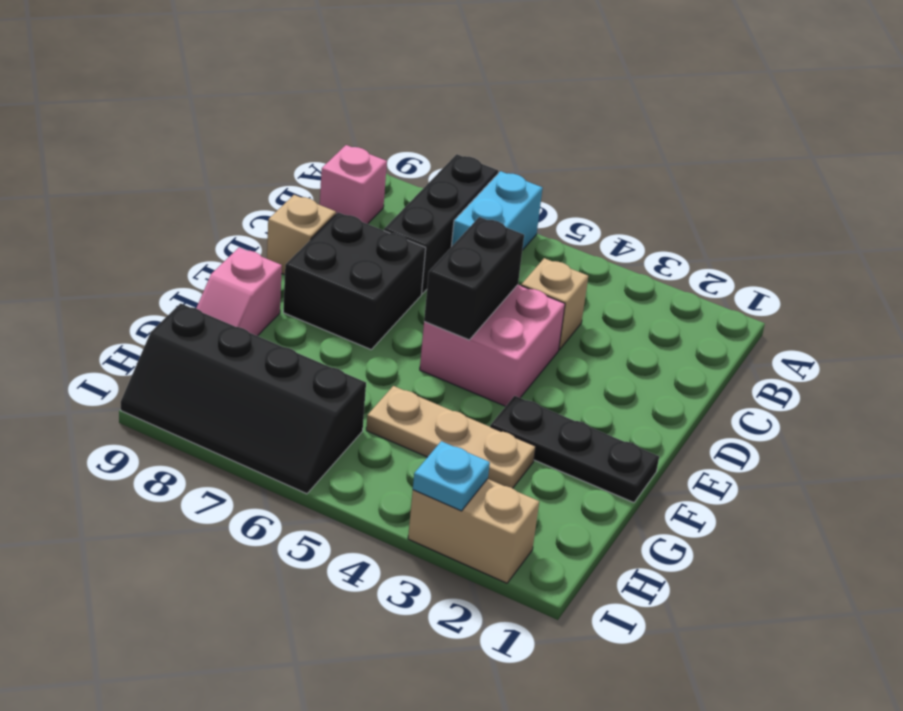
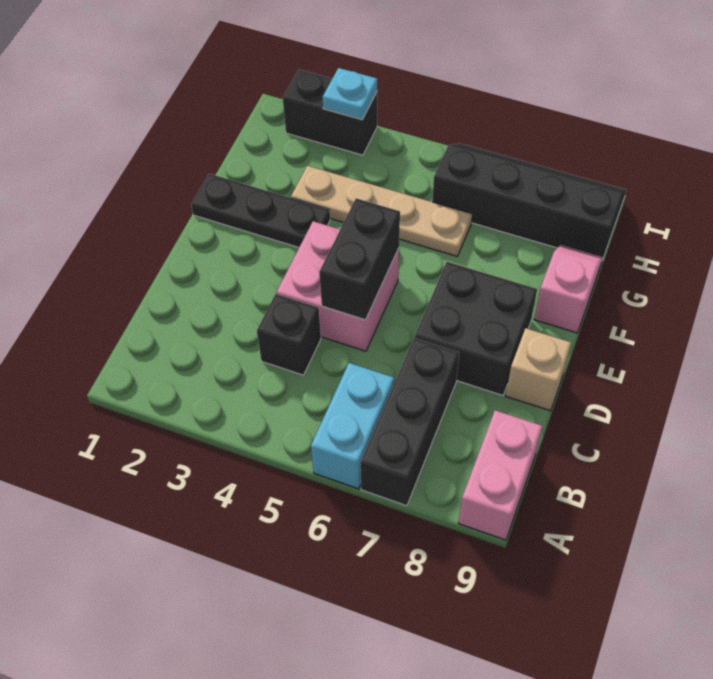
pink brick B9 level 1 -> pink brick A9:B9 level 1
tan brick C4 level 1 -> black brick C4 level 1
tan plate G3:G5 level 1 -> tan plate G3:G6 level 1
tan brick I2:I3 level 1 -> black brick I2:I3 level 1

